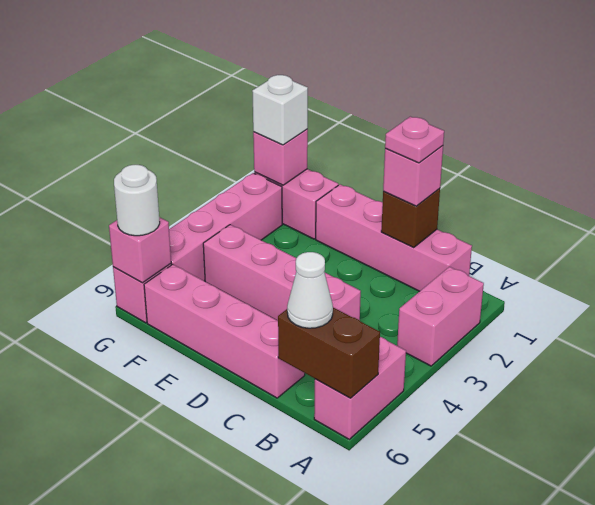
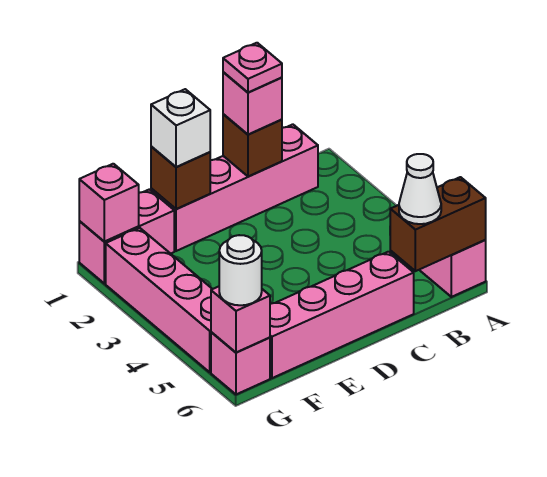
pink brick A2:A3 level 1 -> none
pink brick C4:F4 level 1 -> none
none -> brown brick E1 level 2
white brick G1 level 3 -> white brick E1 level 3

